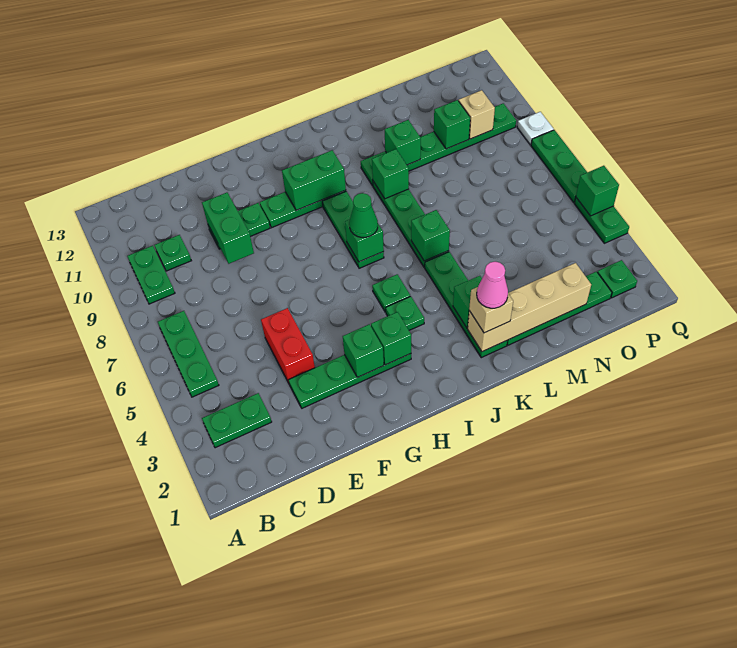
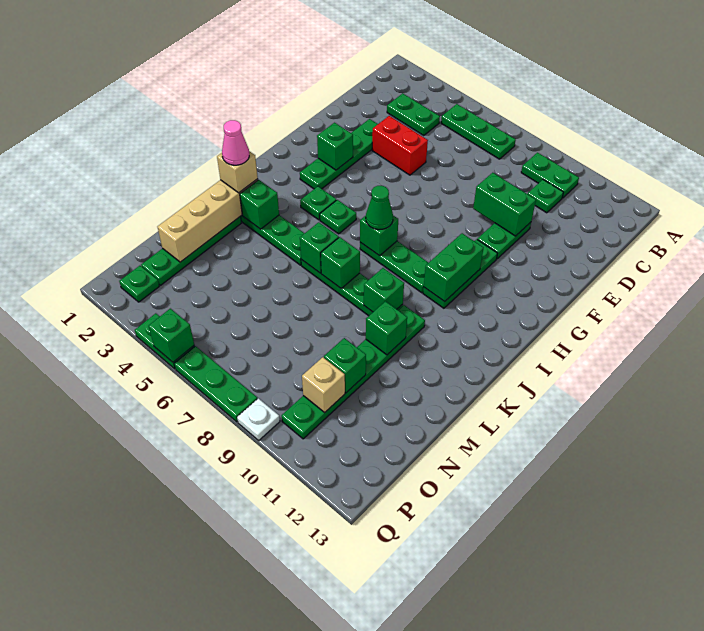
green plate B3:C3 level 1 -> green plate C3:C4 level 1
green brick H3 level 2 -> green brick K7 level 2

